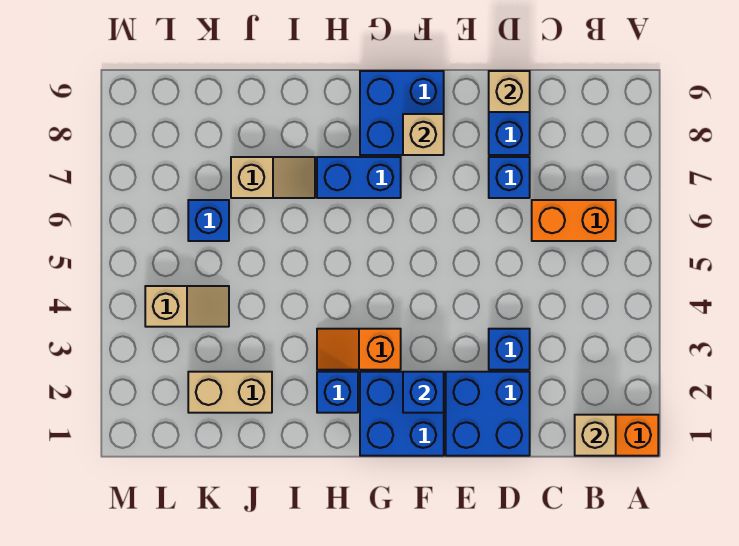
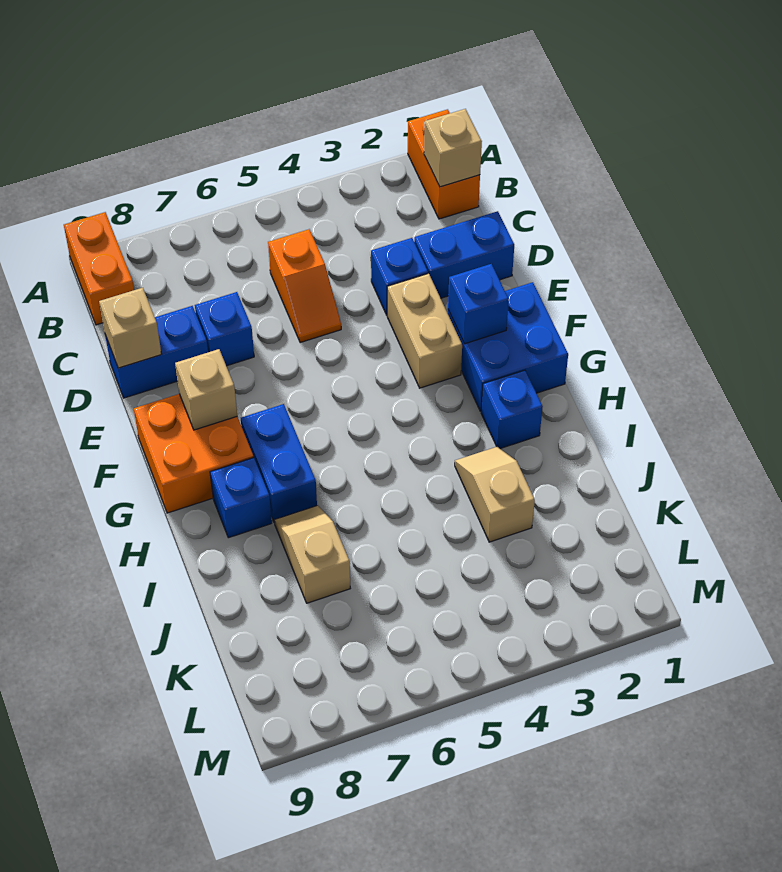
orange brick B6:C6 level 1 -> orange brick A9:B9 level 1
blue brick D1:E2 level 1 -> blue brick D1:D2 level 1
blue brick F8:G9 level 1 -> orange brick F8:G9 level 1
orange slope G3:H3 level 1 top G -> orange slope C5:D5 level 1 top C
tan brick J2:K2 level 1 -> tan brick E3:F3 level 1
tan slope K4:L4 level 1 top L -> tan slope I3:J3 level 1 top J
blue brick K6 level 1 -> blue brick H8 level 1

